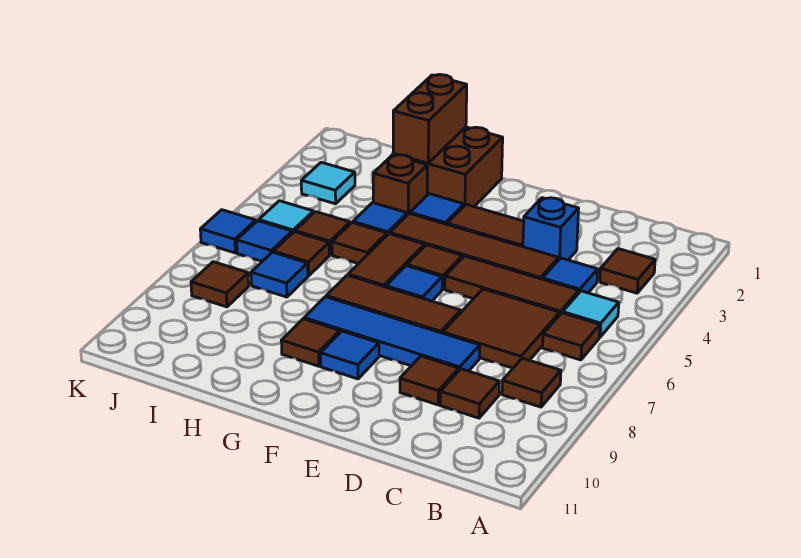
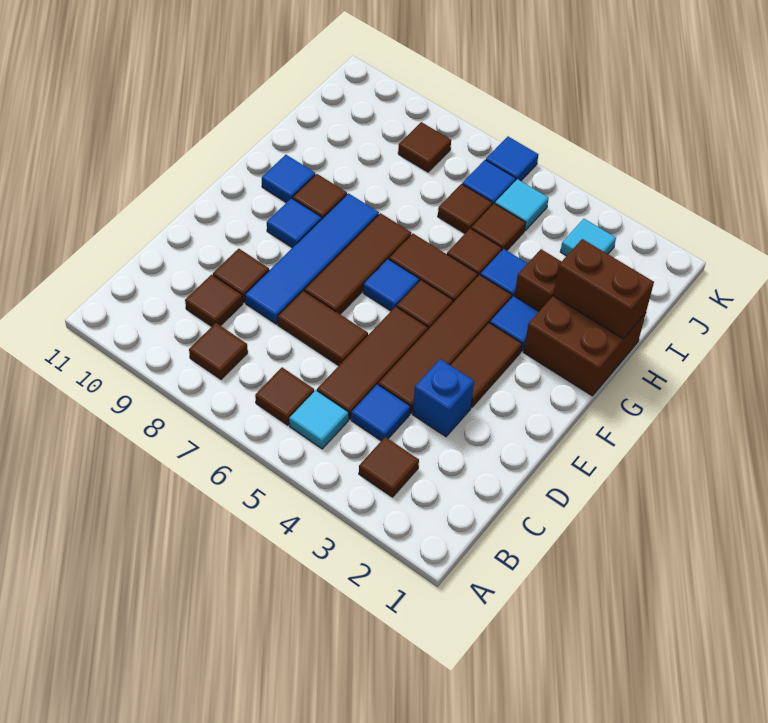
brown tile C6:D7 level 1 -> brown tile D6:D7 level 1
blue tile I7 level 1 -> blue tile G10 level 1

